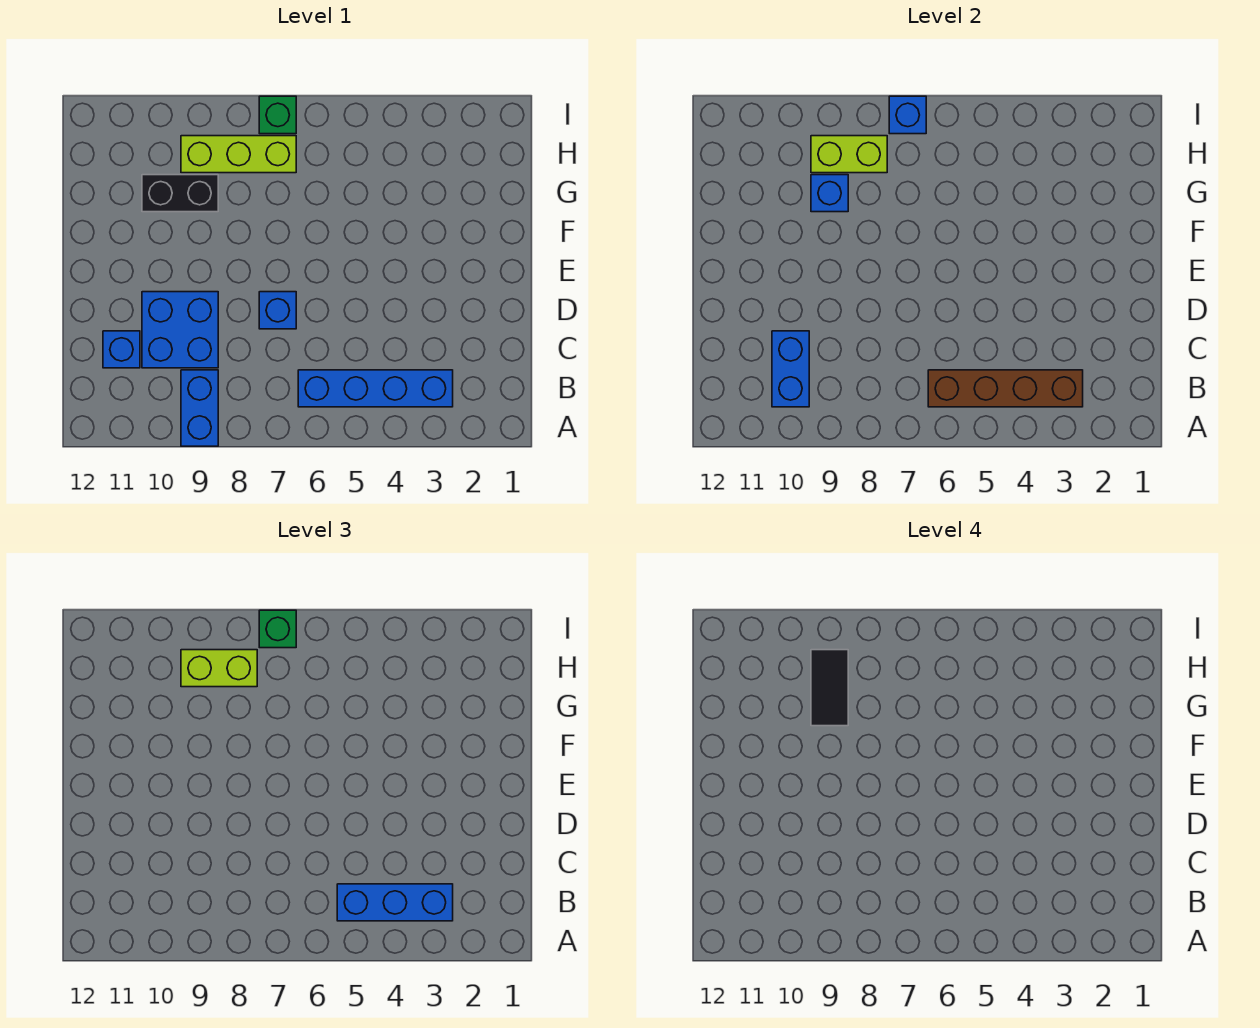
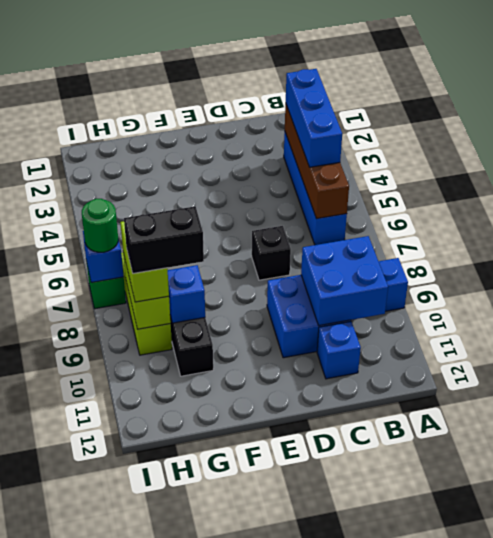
blue brick B10:C10 level 2 -> blue brick B9:C10 level 2
blue brick D7 level 1 -> black brick D7 level 1
black tile G9:H9 level 4 -> black brick G9:H9 level 4
green brick I7 level 3 -> green round brick I7 level 3

